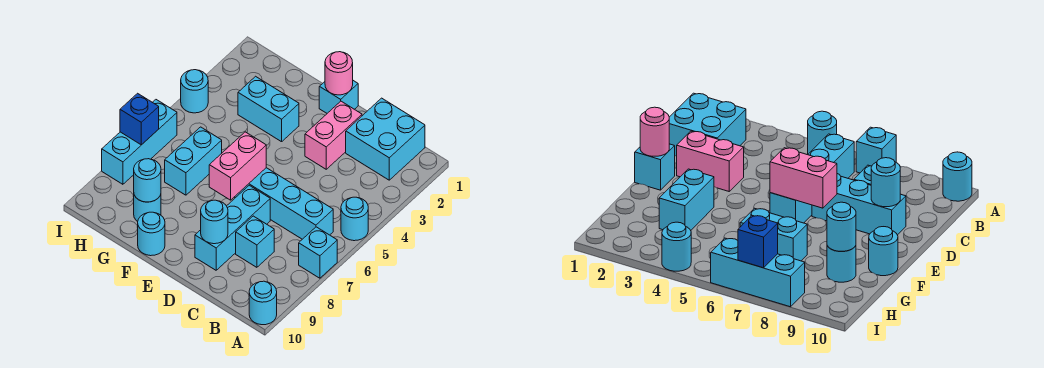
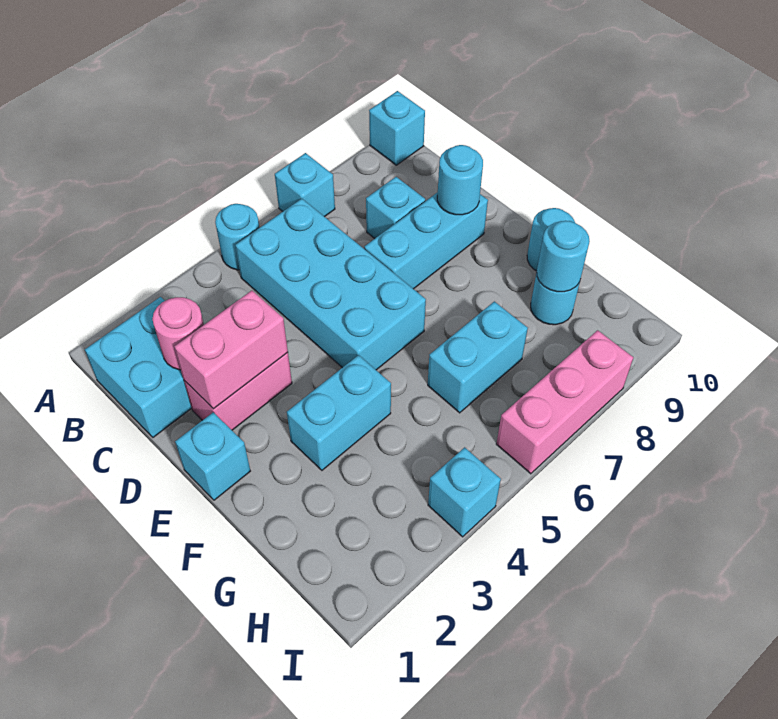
cyan round brick A10 level 1 -> cyan brick A10 level 1
cyan brick B6:E6 level 1 -> cyan brick B5:E6 level 1
pink round brick E1 level 2 -> pink round brick C2 level 2
pink brick E6:E7 level 2 -> pink brick D2:D3 level 2
cyan brick F3:G3 level 1 -> cyan brick F3:F4 level 1
cyan round brick I4 level 1 -> cyan brick I4 level 1
cyan brick I6:I8 level 1 -> pink brick I6:I8 level 1
blue brick I7 level 2 -> none

